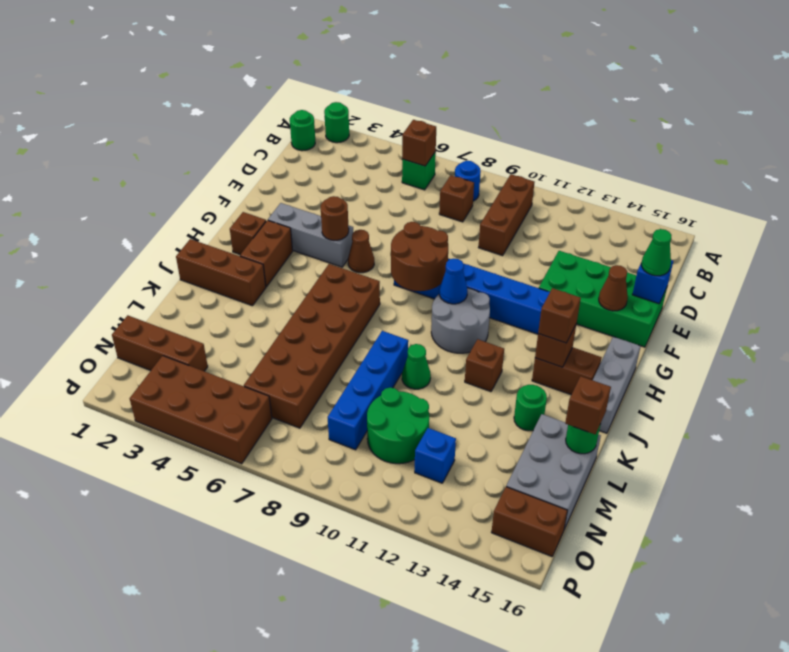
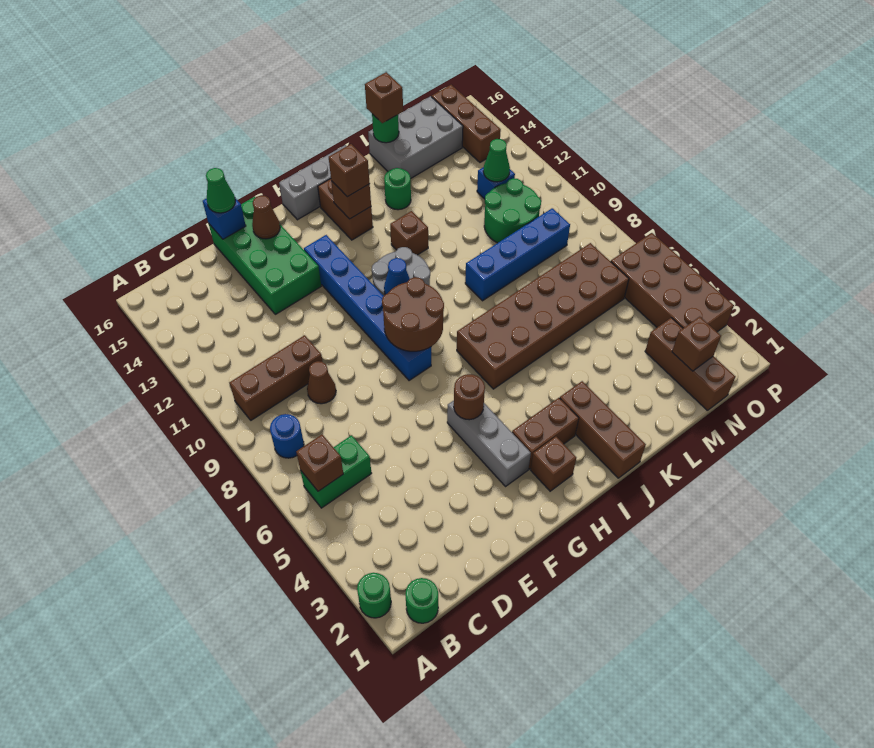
green brick B6 level 1 -> green brick B6:C6 level 1
brown brick C8 level 1 -> brown brick N2 level 2
brown cone G6 level 1 -> brown cone D9 level 1
green cone K10 level 1 -> green cone N12 level 2
brown brick O15:O16 level 1 -> brown brick O14:O16 level 1

